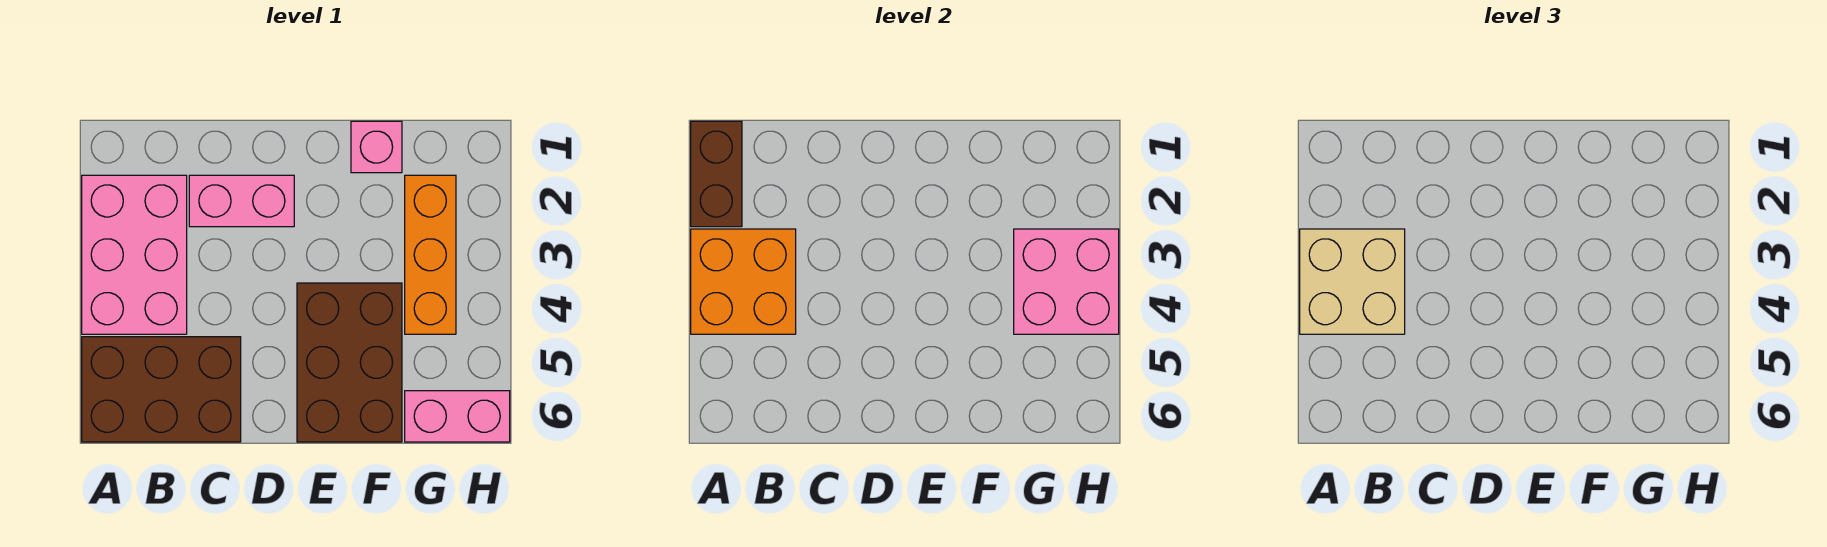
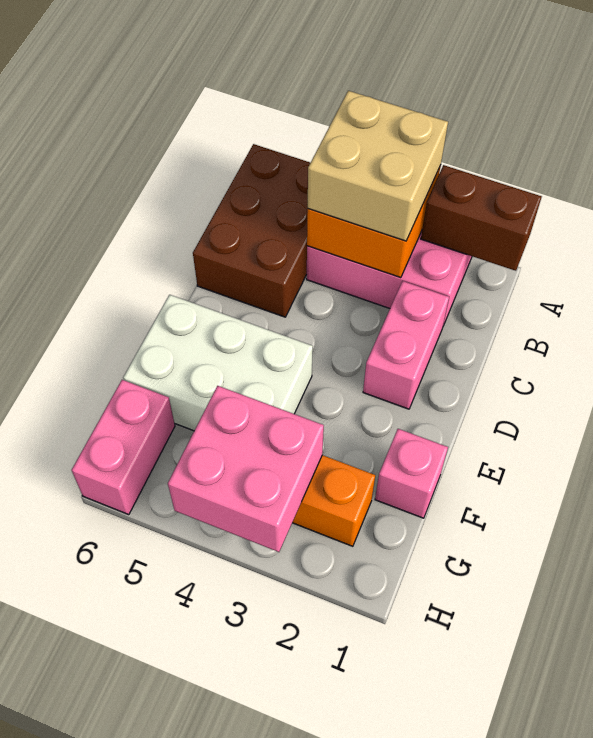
brown brick E4:F6 level 1 -> white brick E4:F6 level 1

